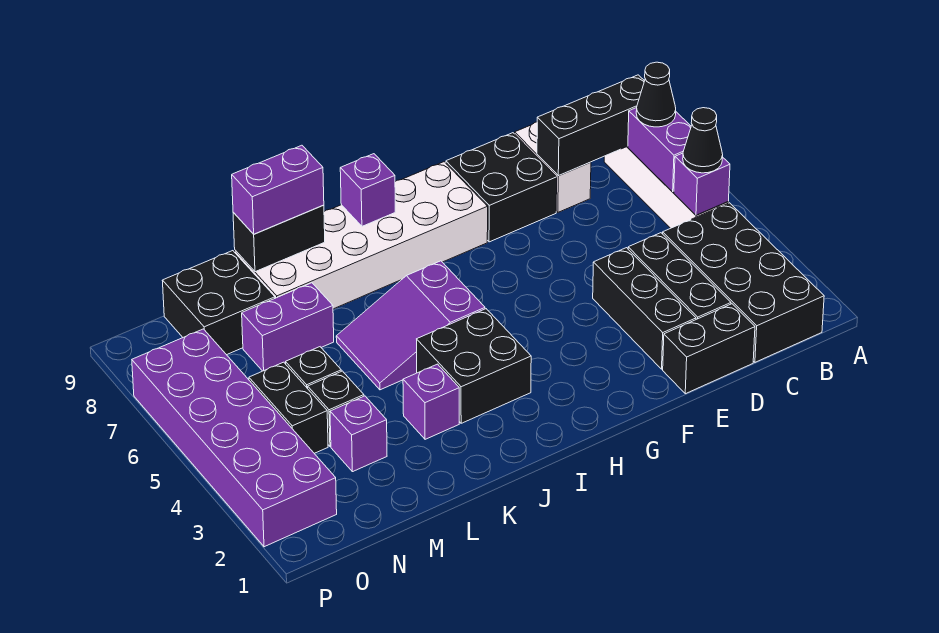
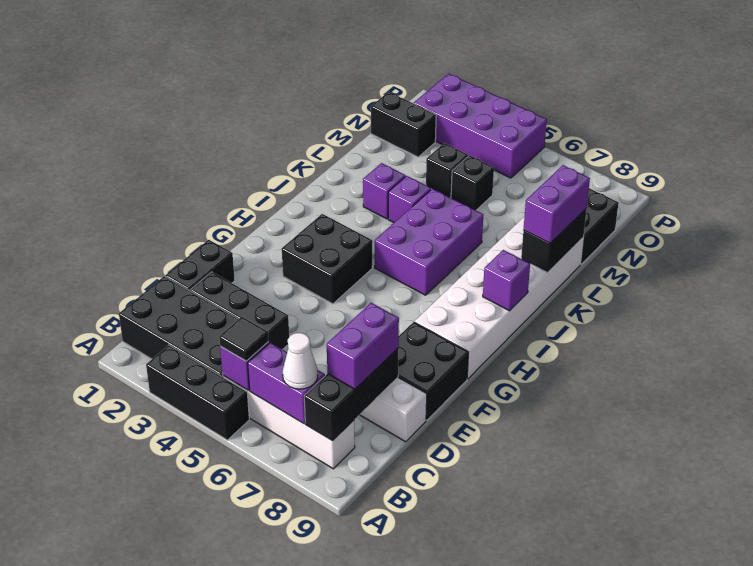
black cone B5 level 3 -> black tile B5 level 3
black cone B7 level 3 -> white cone B7 level 3
black brick E2:E4 level 1 -> black brick A3:A5 level 1
black brick I3:J4 level 1 -> black brick G3:H4 level 1
purple slope I5:K6 level 1 top I -> purple brick I5:K6 level 1
purple brick L7:M7 level 1 -> purple brick C8:D8 level 3
purple brick M3 level 1 -> purple brick K4 level 1
black brick N4:N5 level 1 -> black brick N1:N2 level 1
purple brick O2:P7 level 1 -> purple brick O2:P5 level 1

